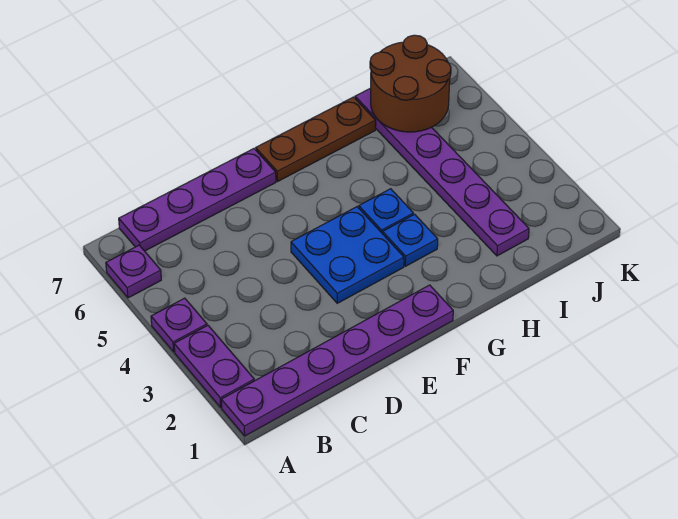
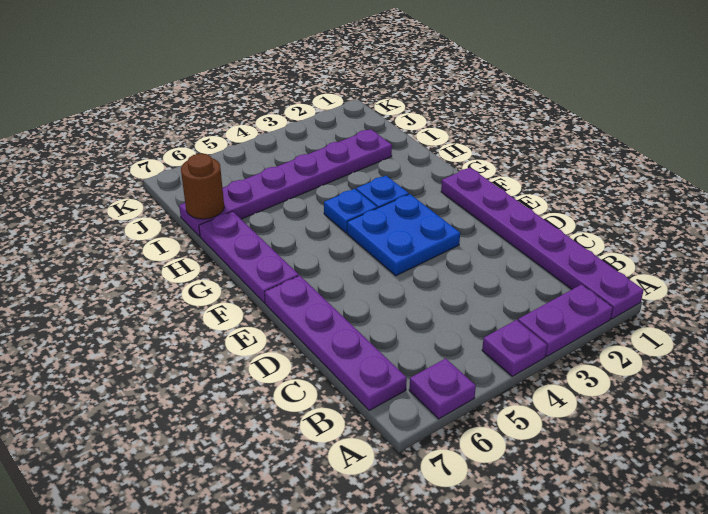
brown plate F7:H7 level 1 -> purple plate F7:H7 level 1
brown round brick I6:J7 level 2 -> brown round brick I7 level 2

